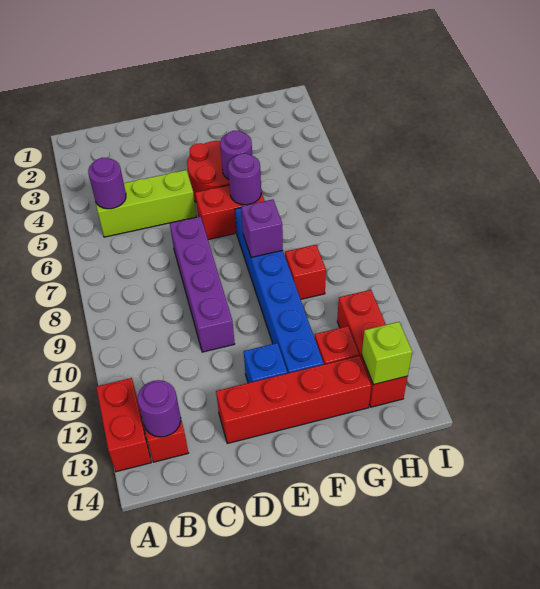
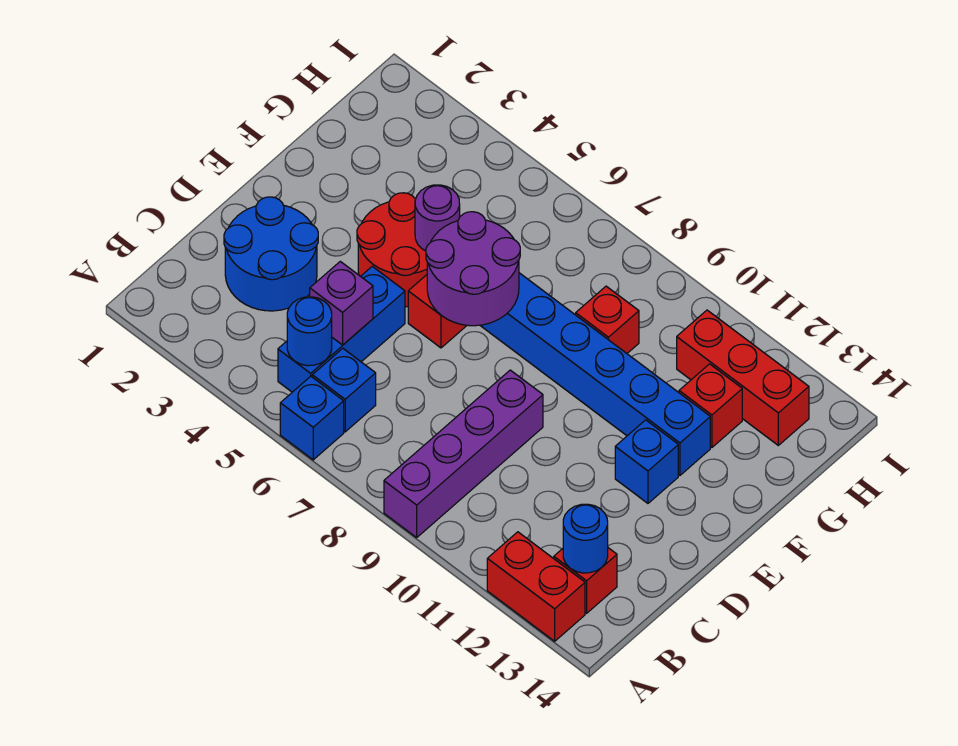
none -> blue brick A6 level 1
lime brick B5:D5 level 1 -> blue brick B5:D5 level 1
purple round brick B5 level 2 -> blue round brick B5 level 2
none -> blue brick B6 level 1
purple round brick B13 level 2 -> blue round brick B13 level 2
none -> blue round brick C2:D3 level 1
purple brick D7:D10 level 1 -> purple brick A9:D9 level 1
red brick D13:G13 level 1 -> none
purple round brick F6 level 2 -> purple round brick E6:F7 level 2
purple brick F8 level 2 -> purple brick C5 level 2
lime brick H13 level 2 -> none

